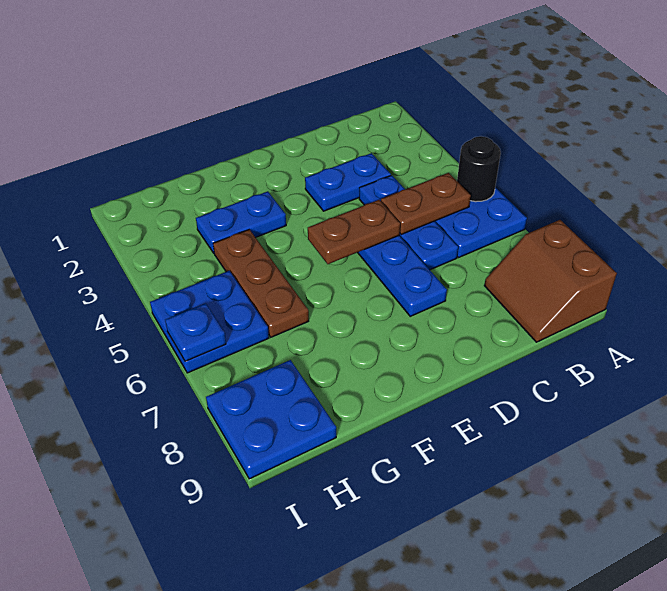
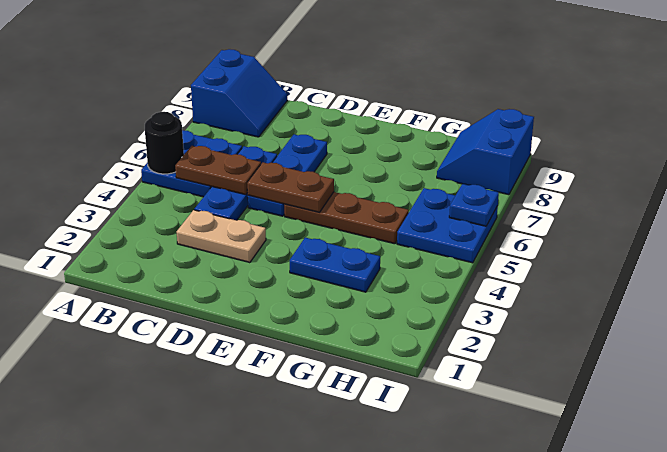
brown slope A8:B9 level 1 top A -> blue slope A8:B9 level 1 top A
blue plate C3:D3 level 1 -> tan plate C3:D3 level 1
brown plate G4:G6 level 1 -> brown plate E5:G5 level 1
blue plate H8:I9 level 1 -> blue slope H8:I9 level 1 top I

